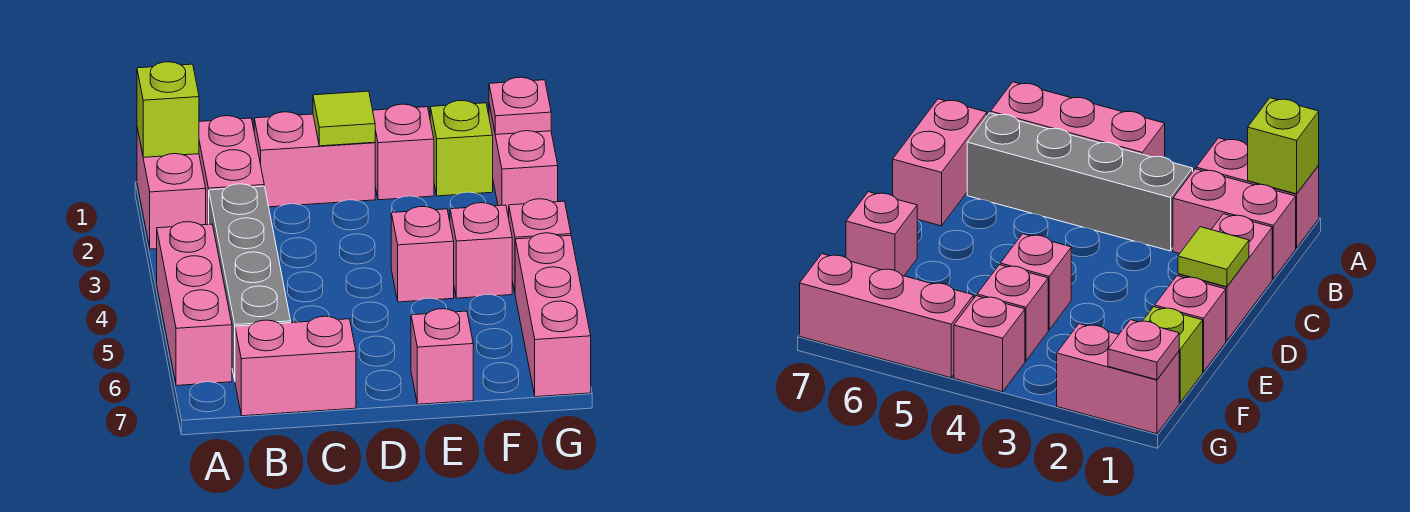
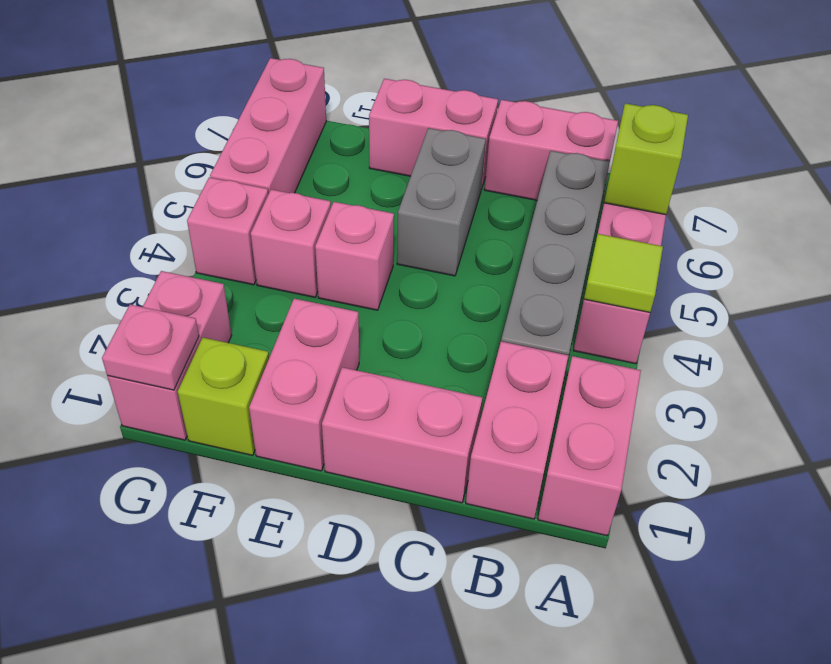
lime brick A1 level 2 -> lime brick A6 level 2
lime tile D1 level 2 -> lime tile A4 level 2
none -> grey brick D5:D6 level 1
pink brick E1 level 1 -> pink brick E1:E2 level 1
pink brick E7 level 1 -> pink brick D7:E7 level 1

